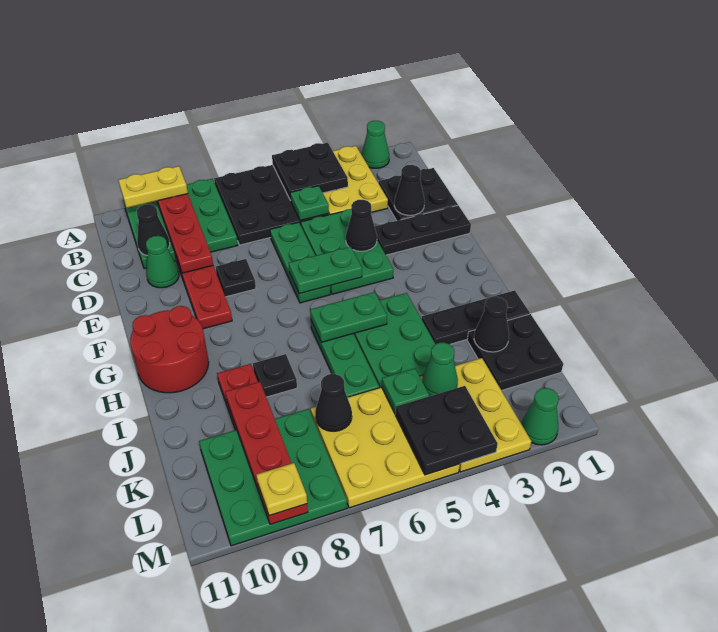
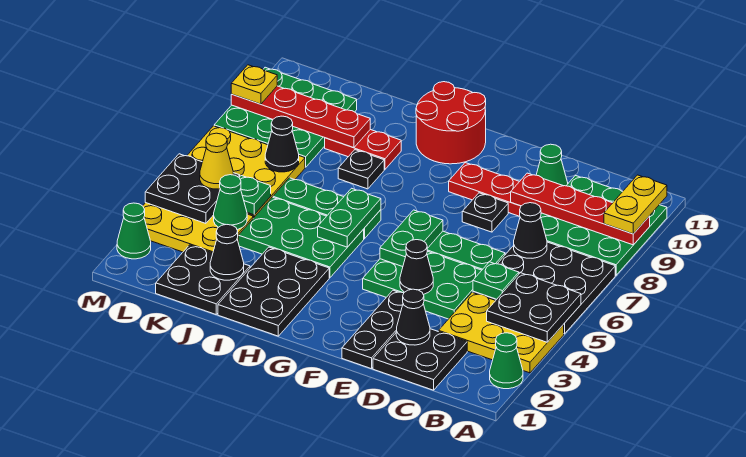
black cone C10 level 2 -> black cone C7 level 2
black plate I1:I3 level 1 -> black plate H1:I3 level 1
none -> yellow cone L5 level 3

